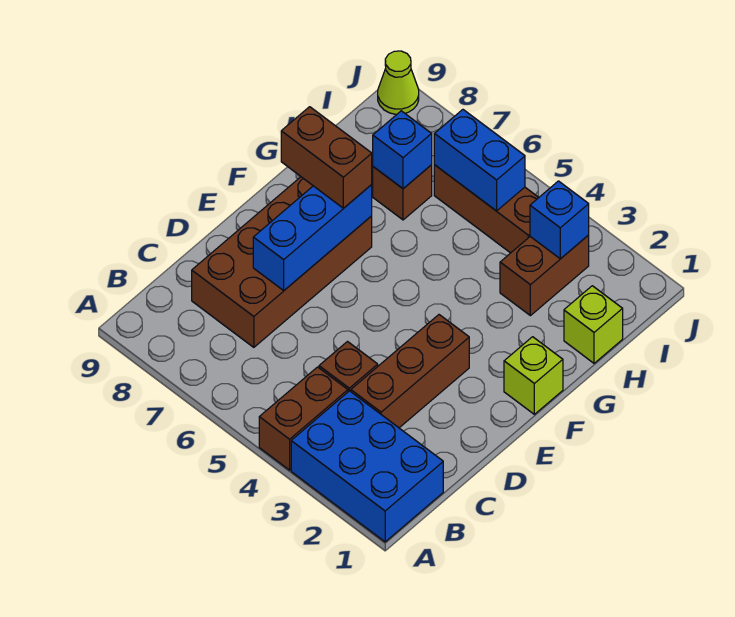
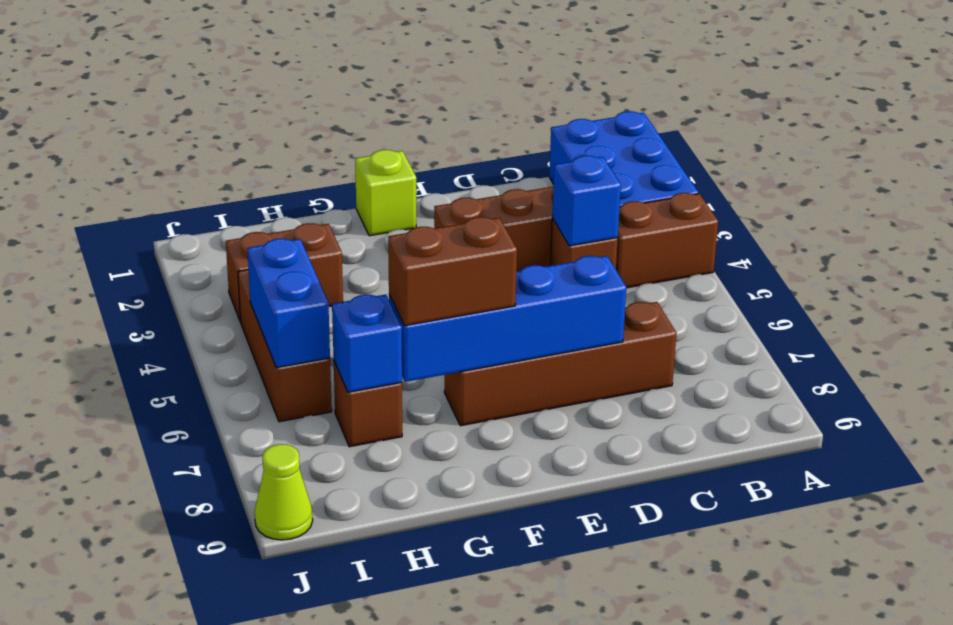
brown brick C7:F8 level 1 -> brown brick C7:F7 level 1
blue brick D7:F7 level 2 -> blue brick D7:G7 level 2
brown brick F7:F8 level 3 -> brown brick F7:G7 level 3
lime brick H1 level 1 -> none
blue brick I3 level 2 -> blue brick C4 level 2

